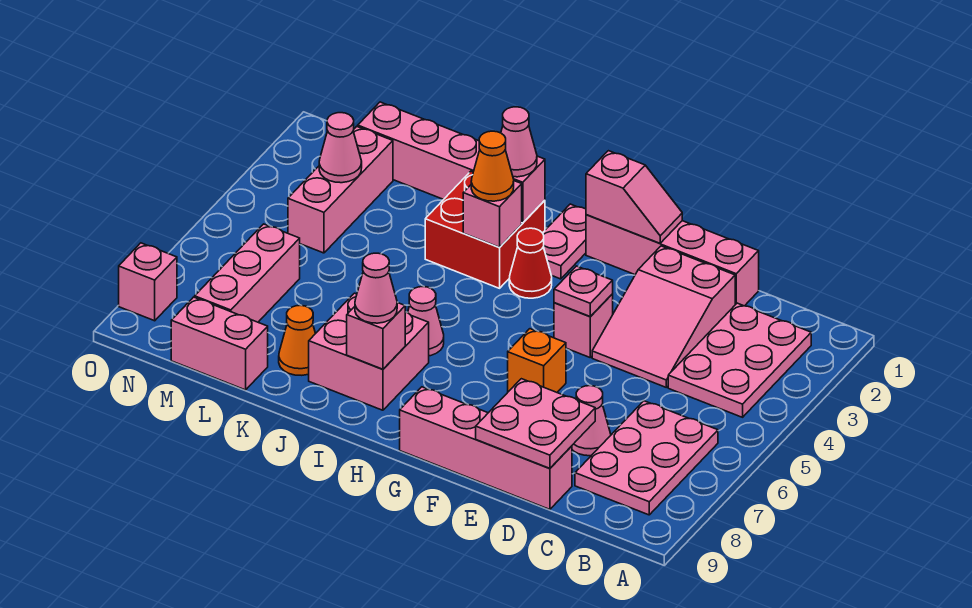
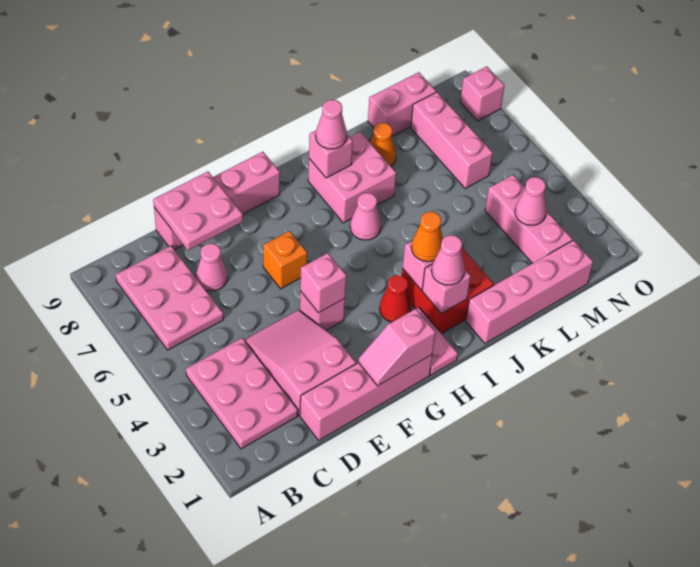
pink plate F4 level 2 -> pink brick F4 level 2

